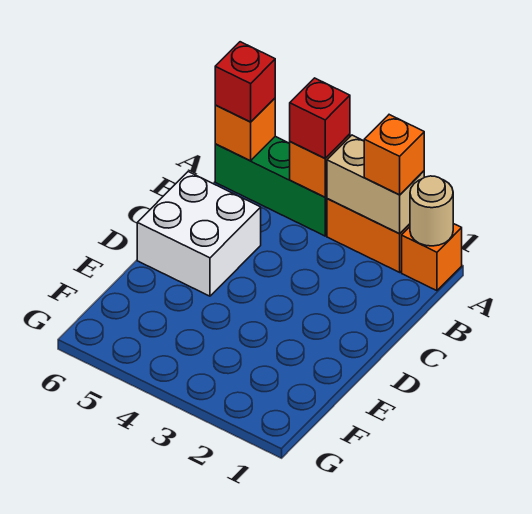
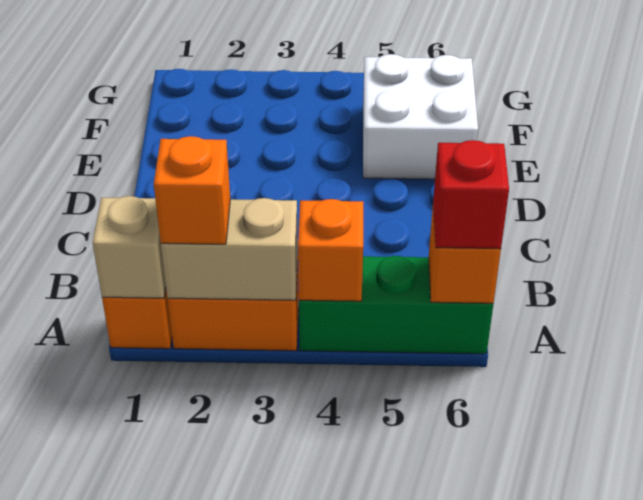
tan round brick A1 level 2 -> tan brick A1 level 2
red brick A4 level 3 -> none
white brick C5:D6 level 1 -> white brick E5:F6 level 1

